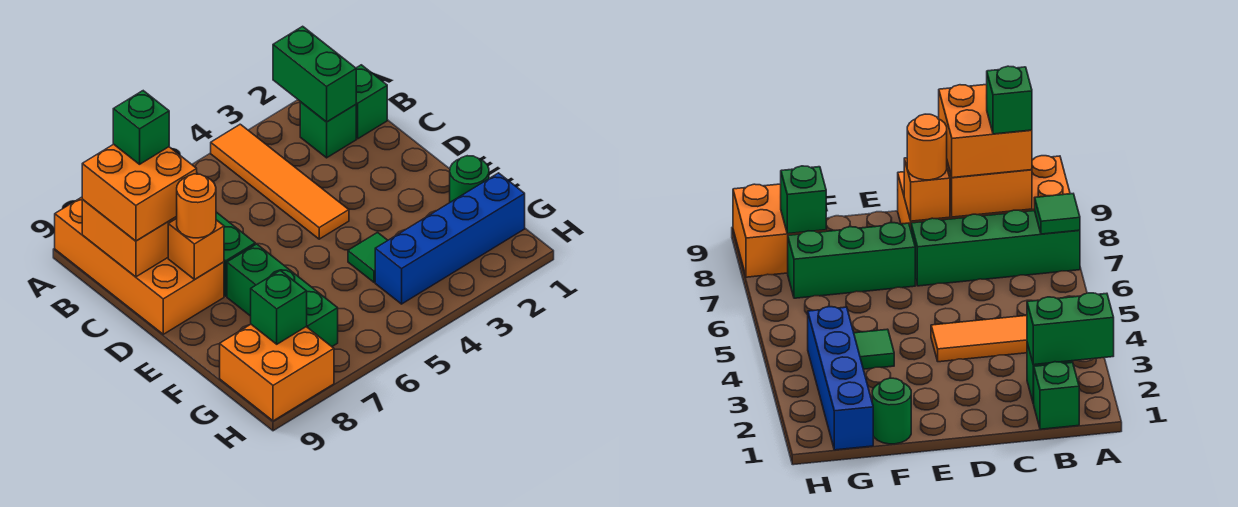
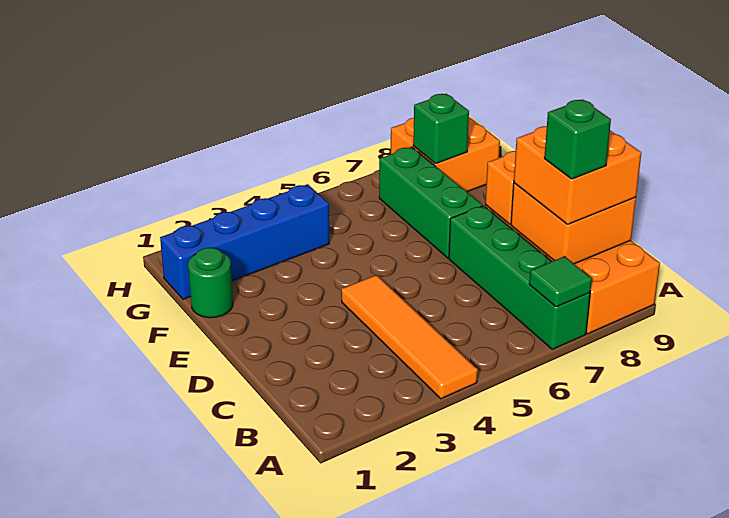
green brick A2:B2 level 2 -> none
green brick B1 level 1 -> none
green brick B2 level 1 -> none
orange round brick D8 level 3 -> none
green tile F4 level 1 -> none

